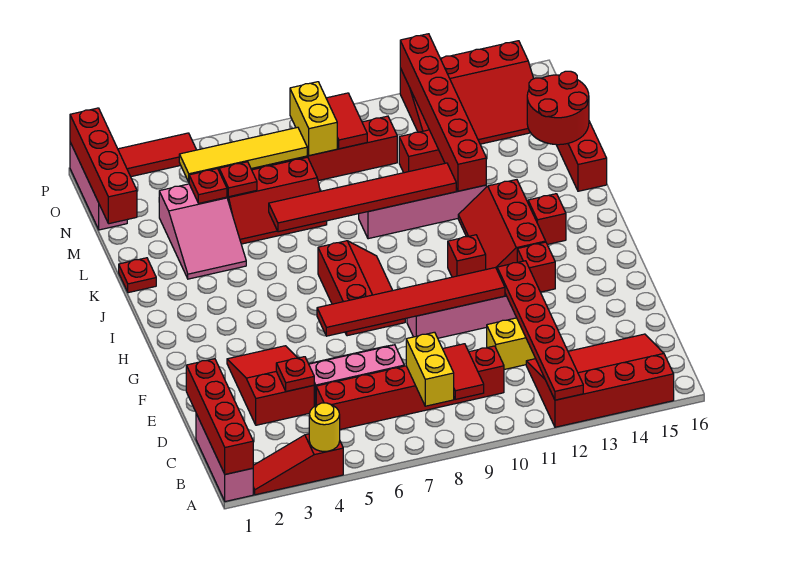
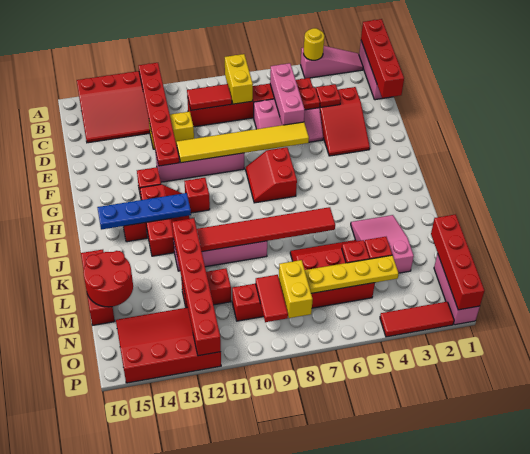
red slope A2:A4 level 1 top 4 -> pink slope A2:A4 level 1 top 4
red tile B9:C9 level 2 -> red tile C9:C10 level 2
none -> pink brick C6:E6 level 2
red tile F6:F11 level 2 -> yellow tile F6:F11 level 2
red slope G7:I8 level 1 top 7 -> red slope G7:H8 level 1 top 7
none -> blue plate I12:I15 level 2
red plate K1 level 1 -> red plate D5 level 2
yellow tile N4:N7 level 2 -> yellow plate N4:N7 level 2

